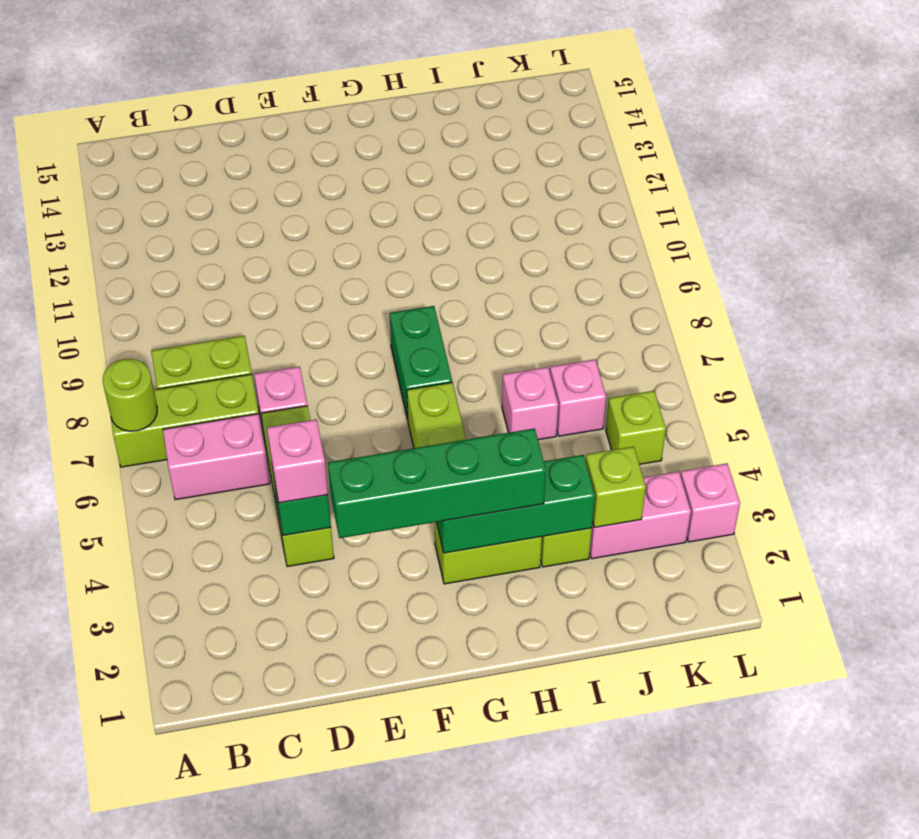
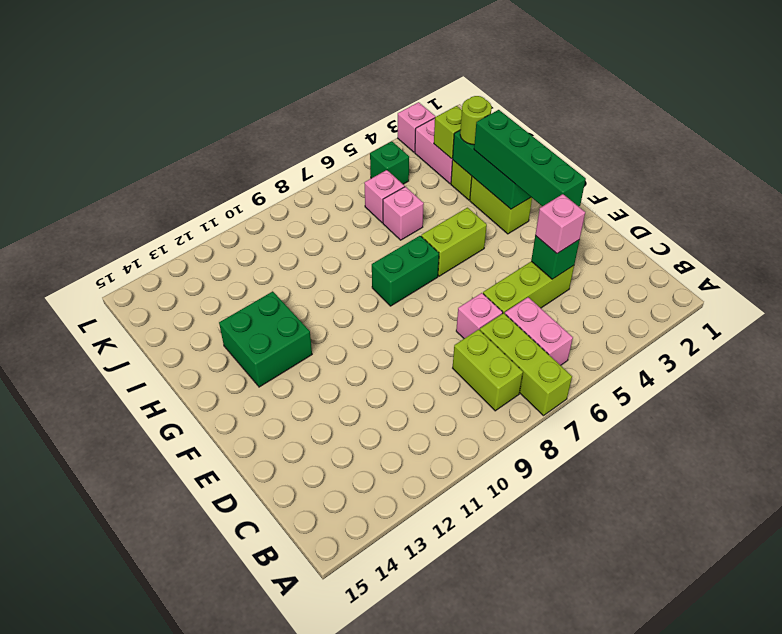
lime round brick A7 level 2 -> lime round brick I3 level 3
none -> green brick G12:H13 level 1
lime brick K5 level 1 -> green brick K5 level 1

